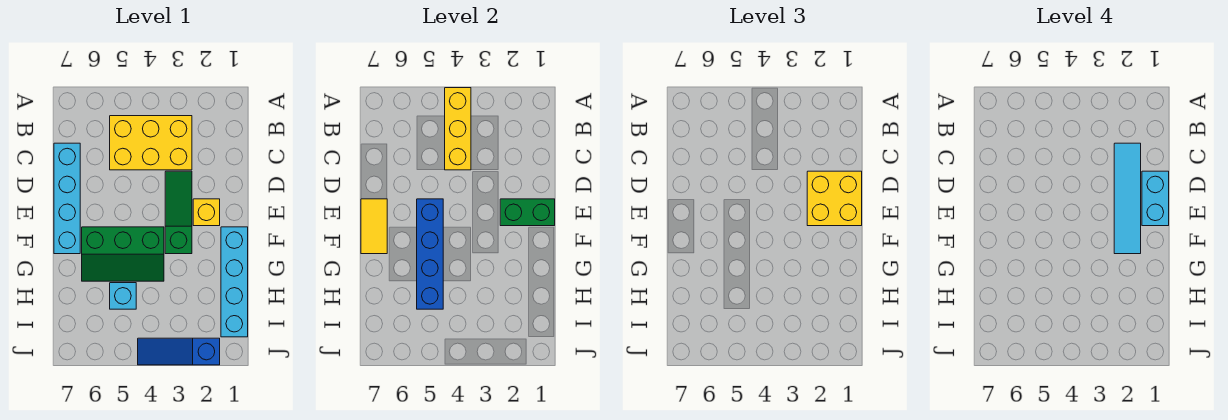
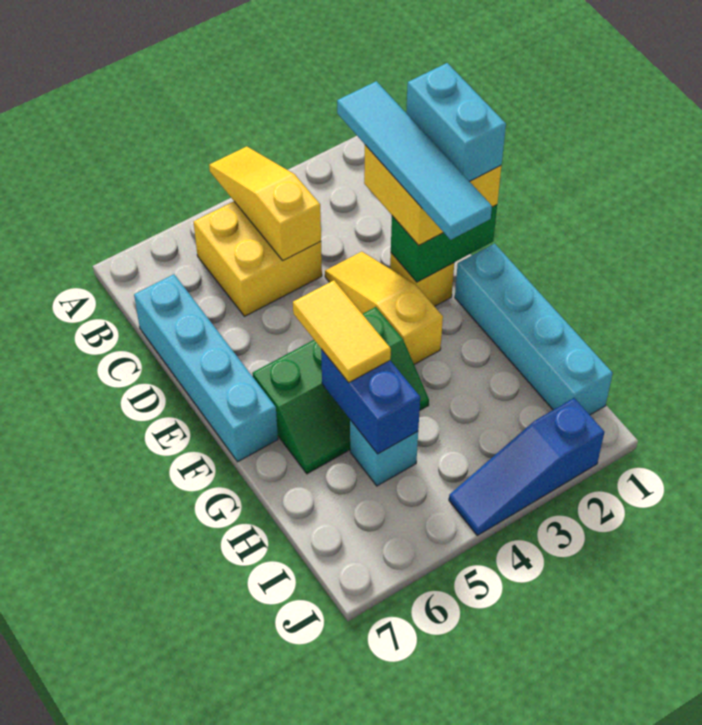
yellow brick A4:C4 level 2 -> yellow slope A4:C4 level 2 top C
yellow brick B3:C5 level 1 -> yellow brick B4:C5 level 1
green slope D3:F3 level 1 top F -> yellow slope D3:F3 level 1 top F
blue brick E5:H5 level 2 -> blue brick G5:H5 level 2
yellow tile E7:F7 level 2 -> yellow tile F5:G5 level 3

